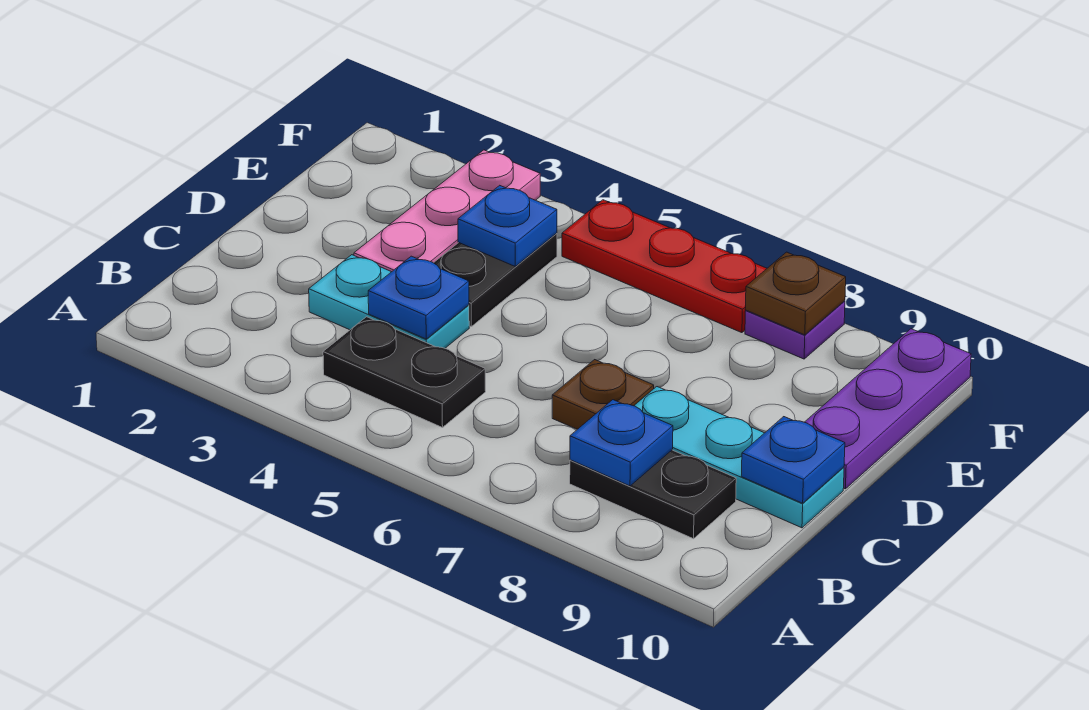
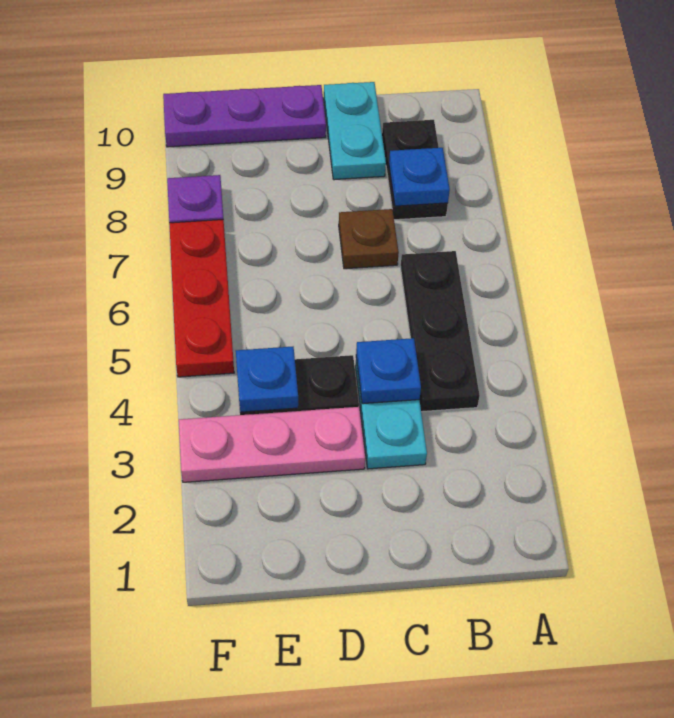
black plate B4:B5 level 1 -> black plate B4:B6 level 1
cyan plate C8:C10 level 1 -> cyan plate C9:C10 level 1
blue plate C10 level 2 -> none
brown plate F8 level 2 -> none

